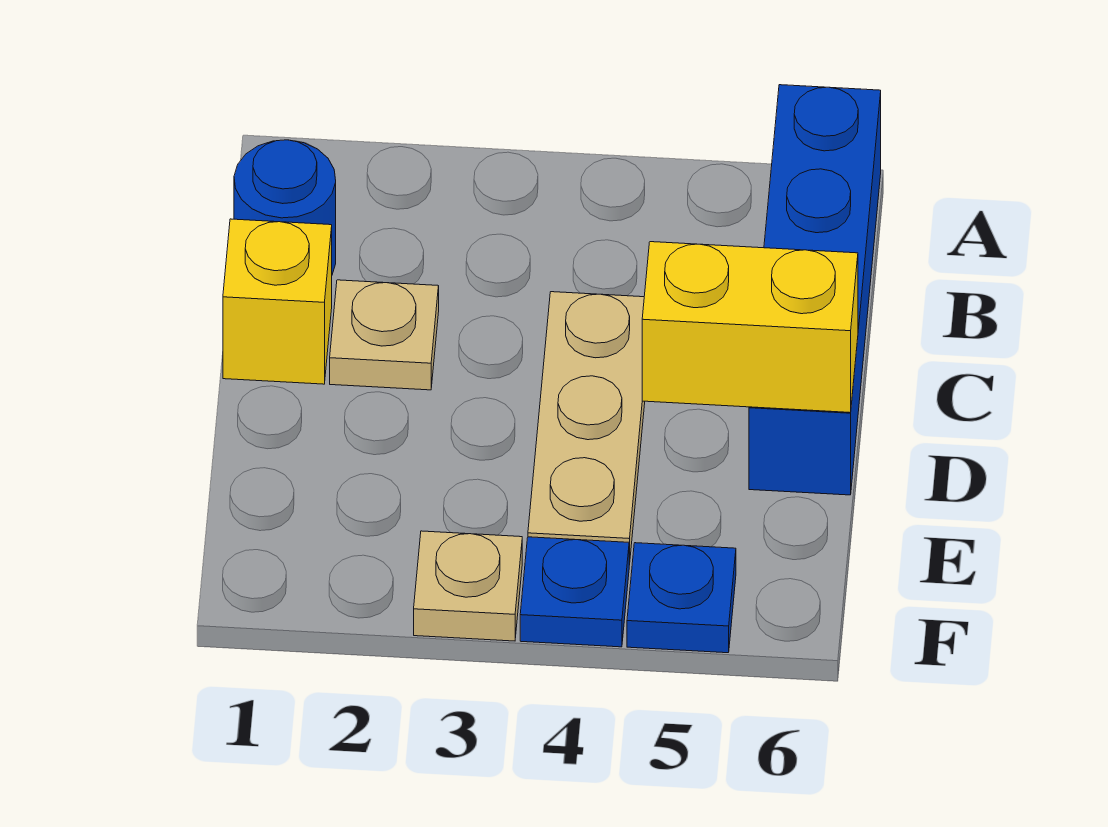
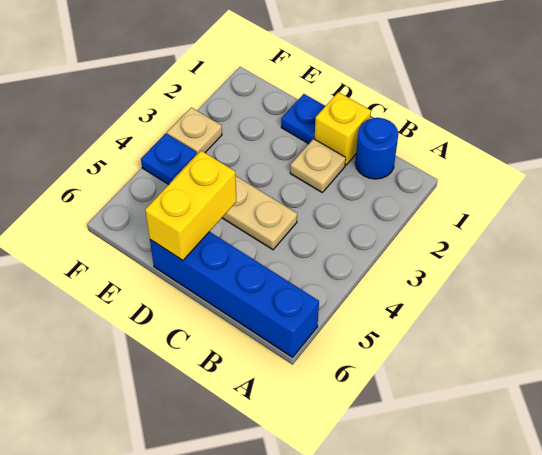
blue plate F5 level 1 -> blue plate D1 level 1

